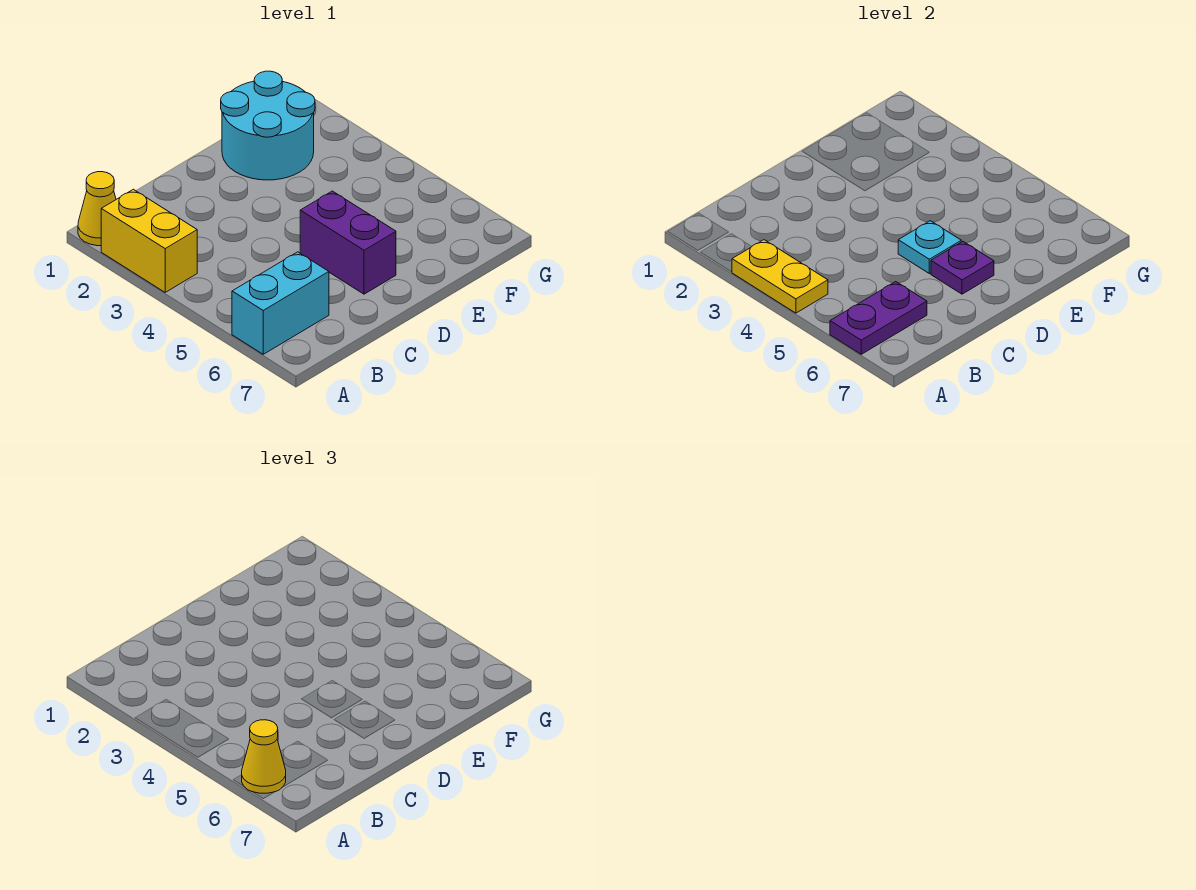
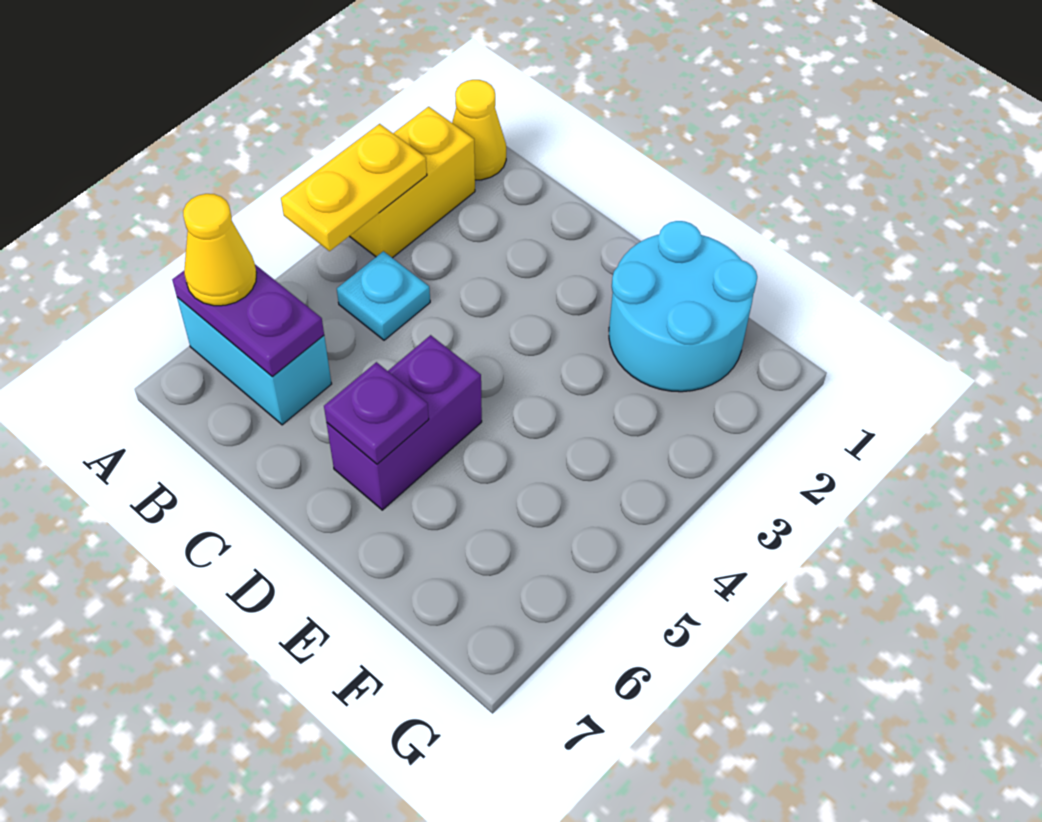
cyan plate D5 level 2 -> cyan plate B4 level 1

